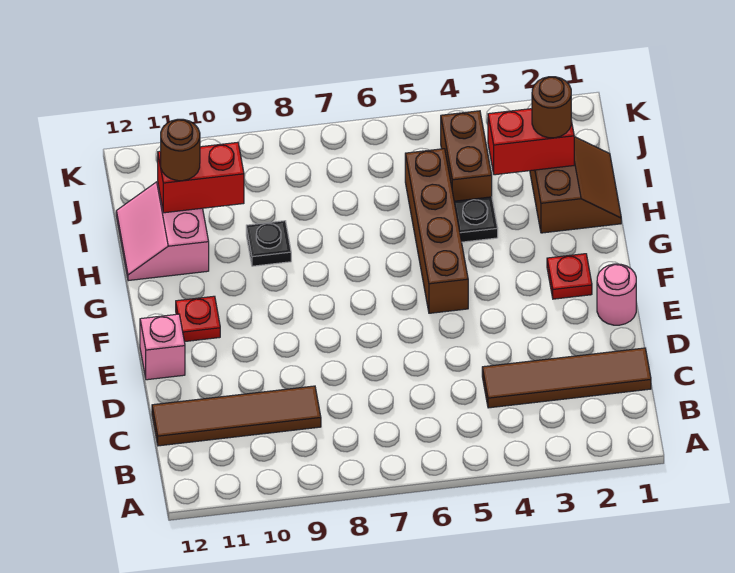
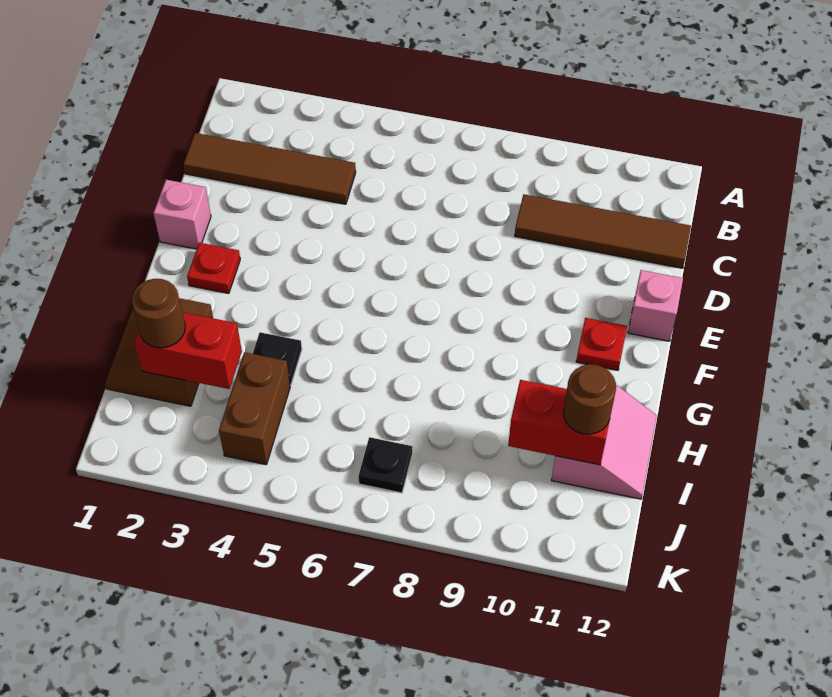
pink round brick E1 level 1 -> pink brick E1 level 1
brown brick F5:I5 level 1 -> none
black plate H9 level 1 -> black plate J7 level 1

